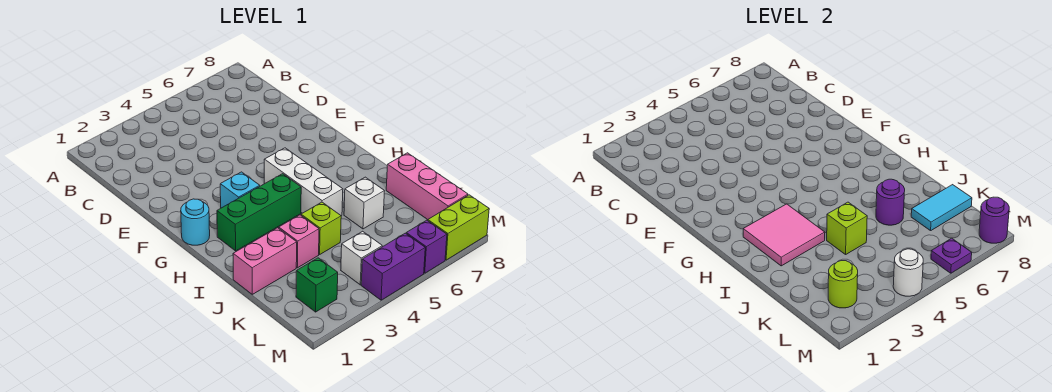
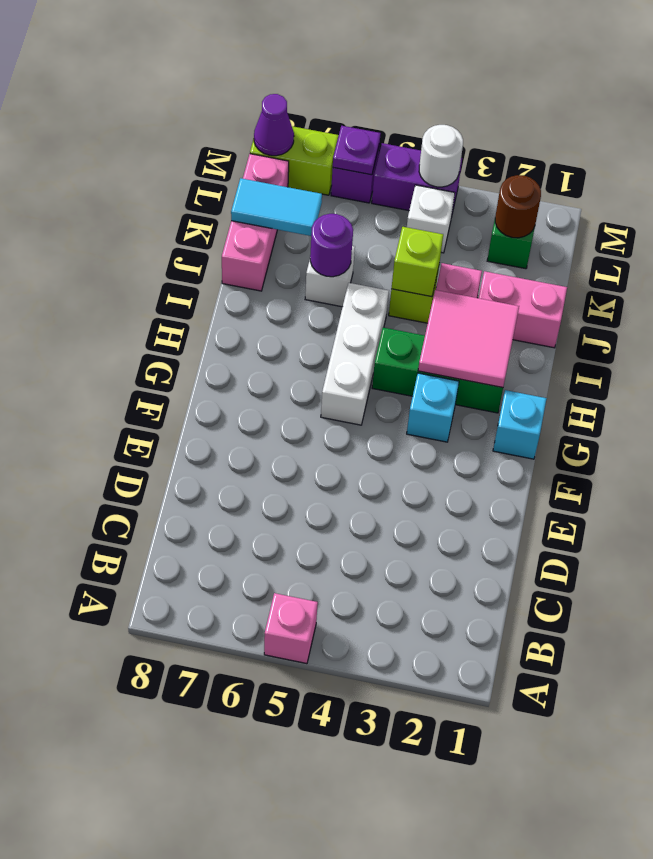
none -> pink brick A5 level 1
cyan round brick G1 level 1 -> cyan brick G1 level 1
lime round brick L2 level 2 -> brown round brick L2 level 2
purple round brick M8 level 2 -> purple cone M8 level 2

